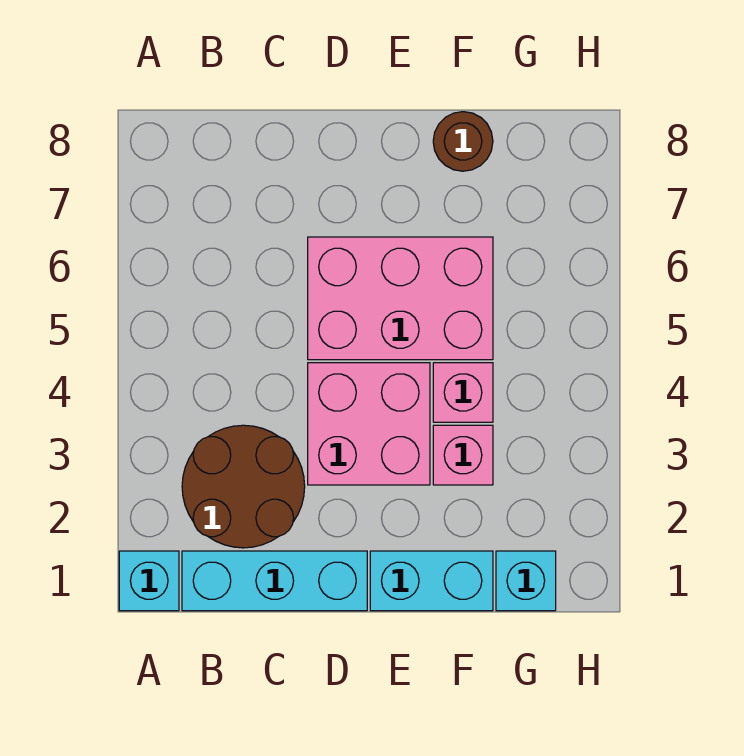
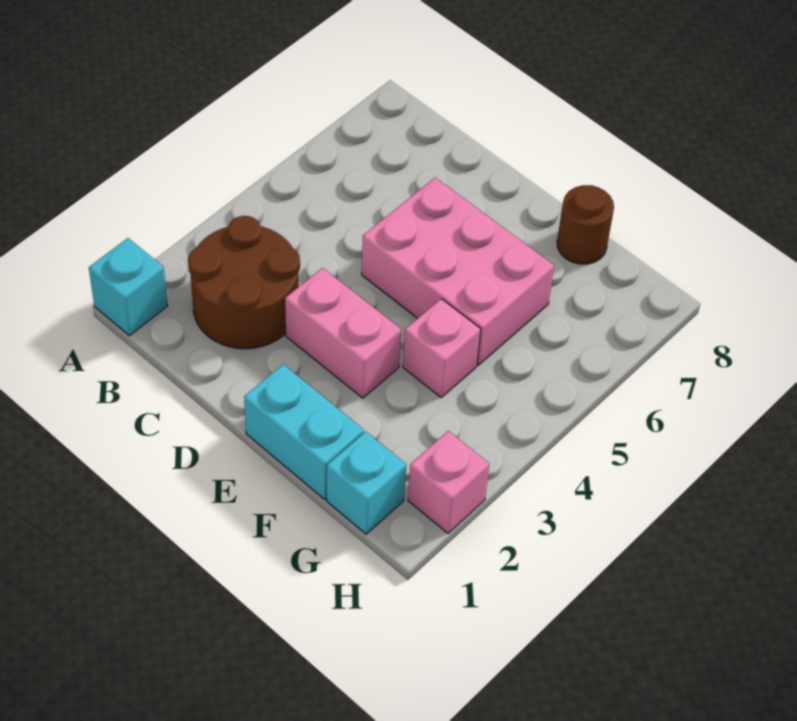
cyan brick B1:D1 level 1 -> none
pink brick D3:E4 level 1 -> pink brick D3:E3 level 1
pink brick F3 level 1 -> pink brick H2 level 1

